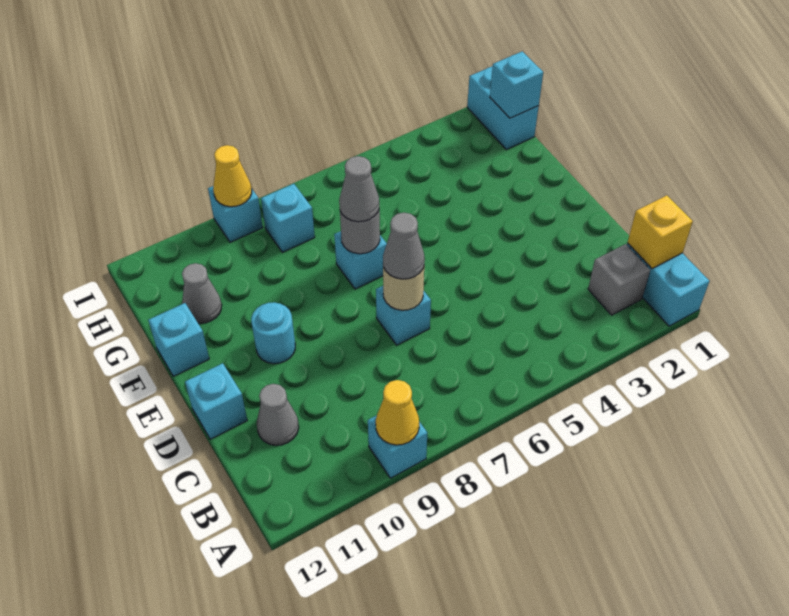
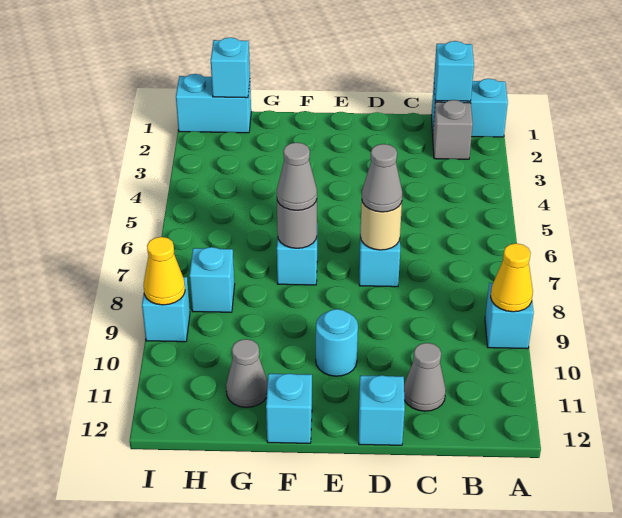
yellow brick B1 level 2 -> cyan brick B1 level 2

